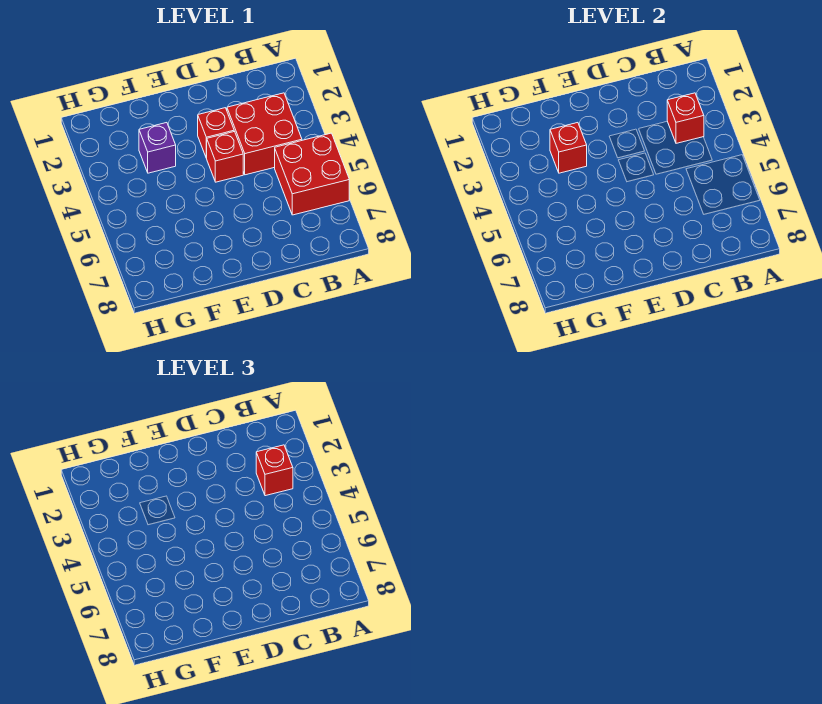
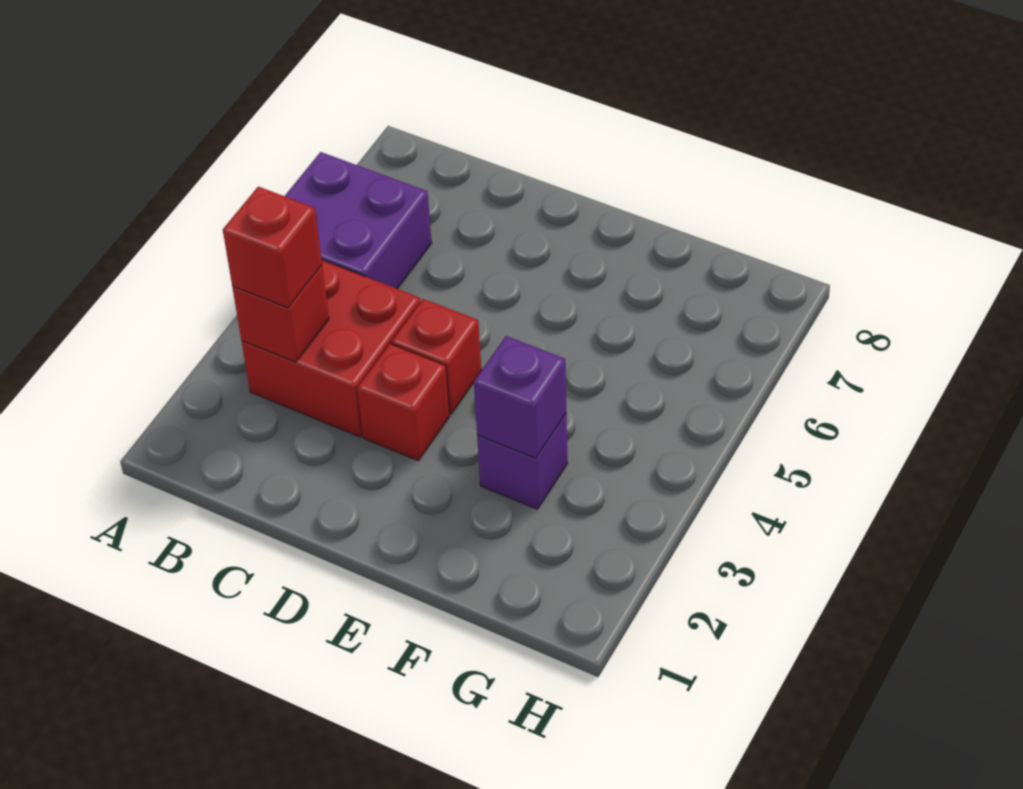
red brick A5:B6 level 1 -> purple brick A5:B6 level 1
red brick F3 level 2 -> purple brick F3 level 2

